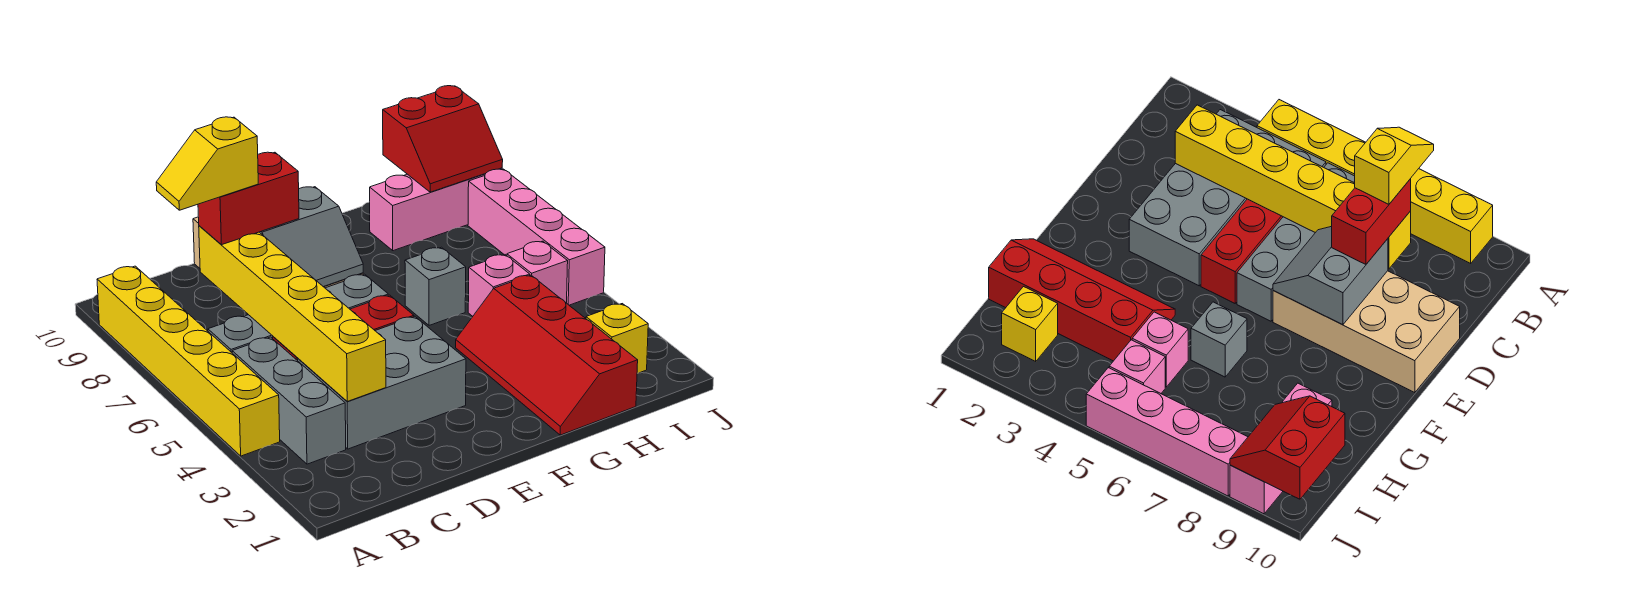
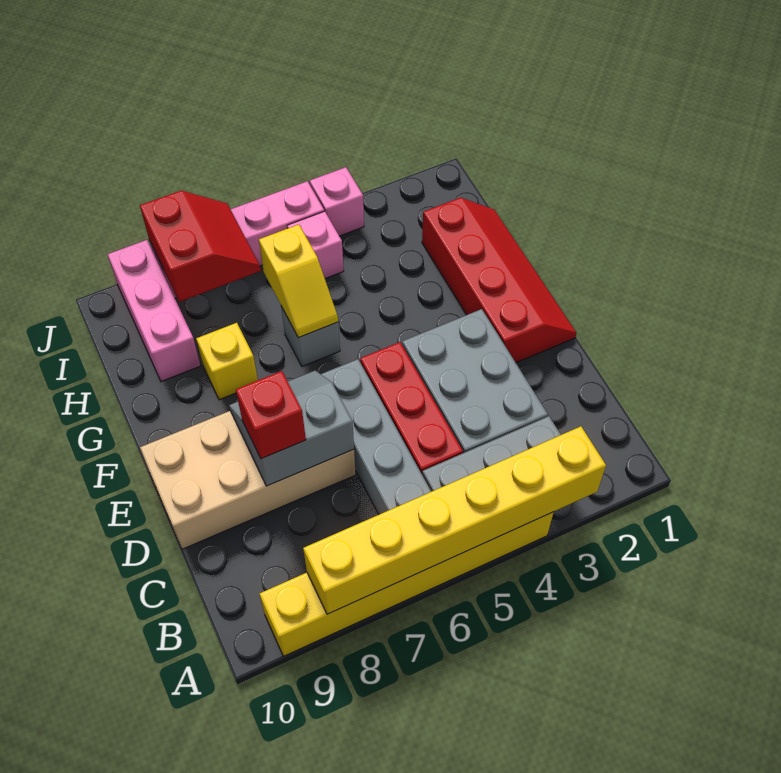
yellow slope B8:C8 level 4 top C -> yellow slope G6:H6 level 2 top H
yellow brick C3:C8 level 2 -> yellow brick A3:A8 level 2
red brick C8:D8 level 3 -> red brick D8 level 3
grey slope D7:E8 level 2 top 8 -> grey slope D7:E8 level 2 top D
red slope G1:H4 level 1 top H -> red slope E1:H2 level 1 top 2
pink brick H5 level 1 -> pink brick J4 level 1
yellow brick I2 level 1 -> yellow brick G8 level 1
red slope I9:J10 level 2 top 10 -> red slope I7:J8 level 2 top 8

